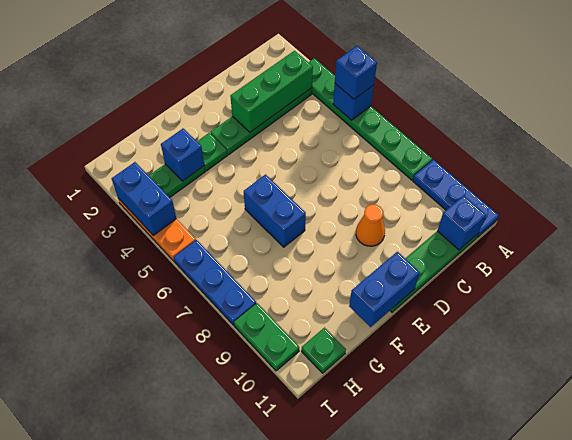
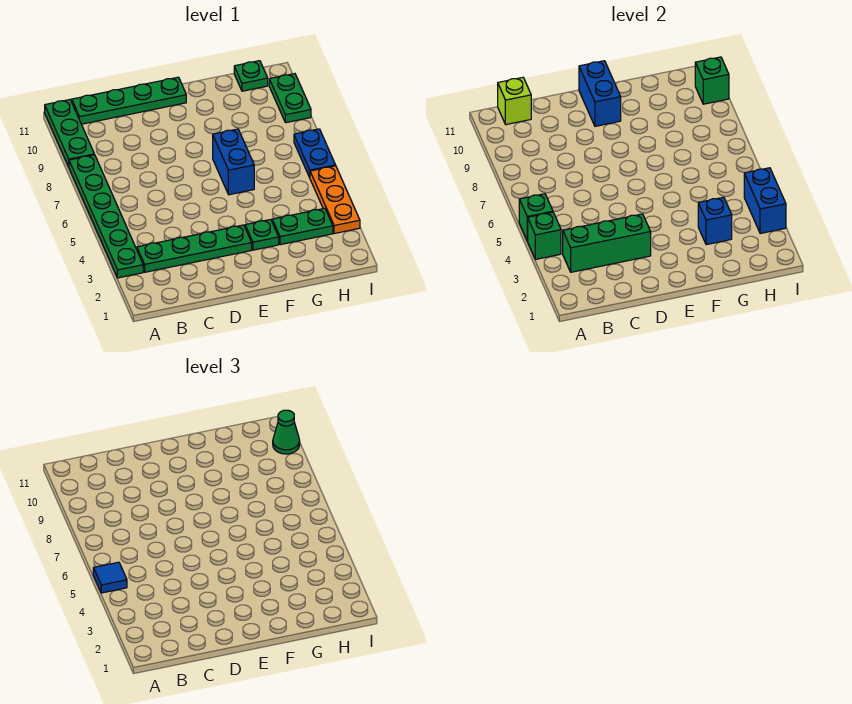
none -> green brick A4 level 2
blue brick A5 level 2 -> green brick A5 level 2
blue brick A5 level 3 -> blue tile A5 level 3
blue plate A9:A11 level 1 -> green plate A9:A11 level 1
blue brick B11 level 2 -> lime brick B11 level 2
orange cone D9 level 1 -> none
blue brick E11:F11 level 2 -> blue brick E10:E11 level 2
blue plate I6:I8 level 1 -> blue plate I6:I7 level 1
none -> green brick I10 level 2
none -> green cone I10 level 3

